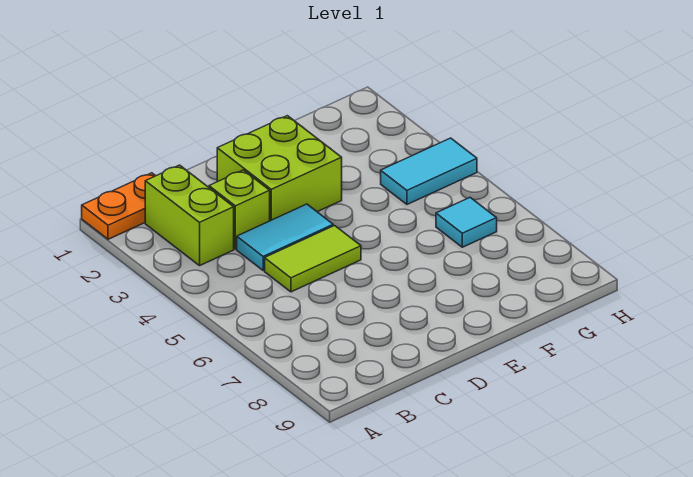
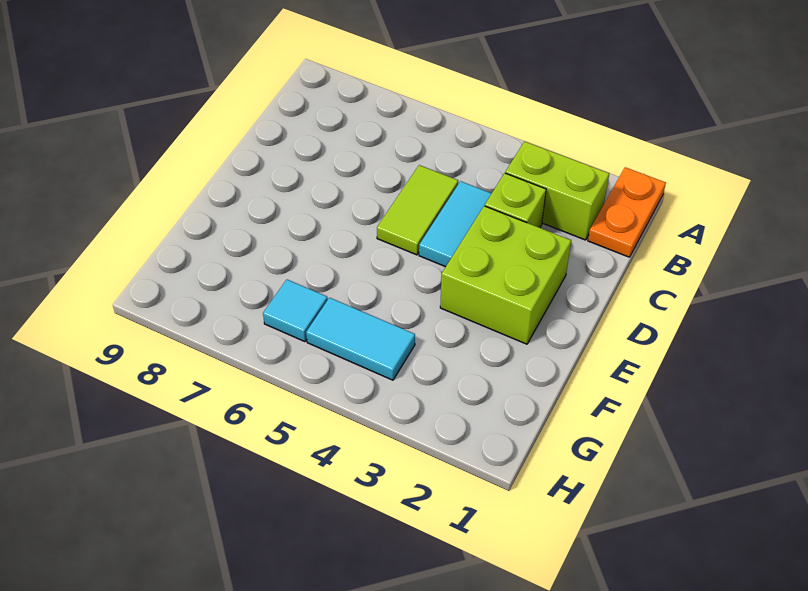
cyan tile G4:H4 level 1 -> cyan tile G4:G5 level 1

